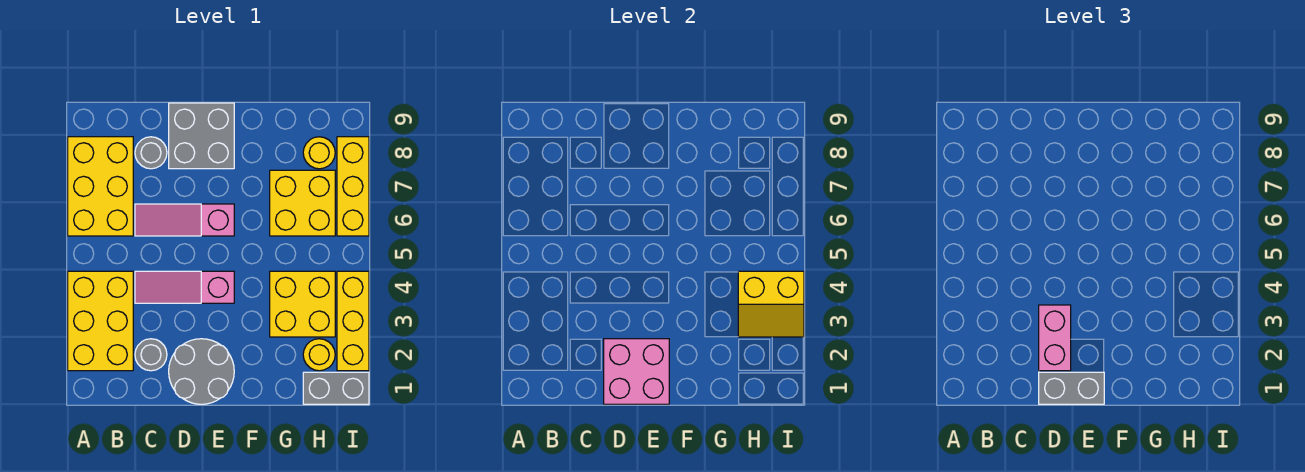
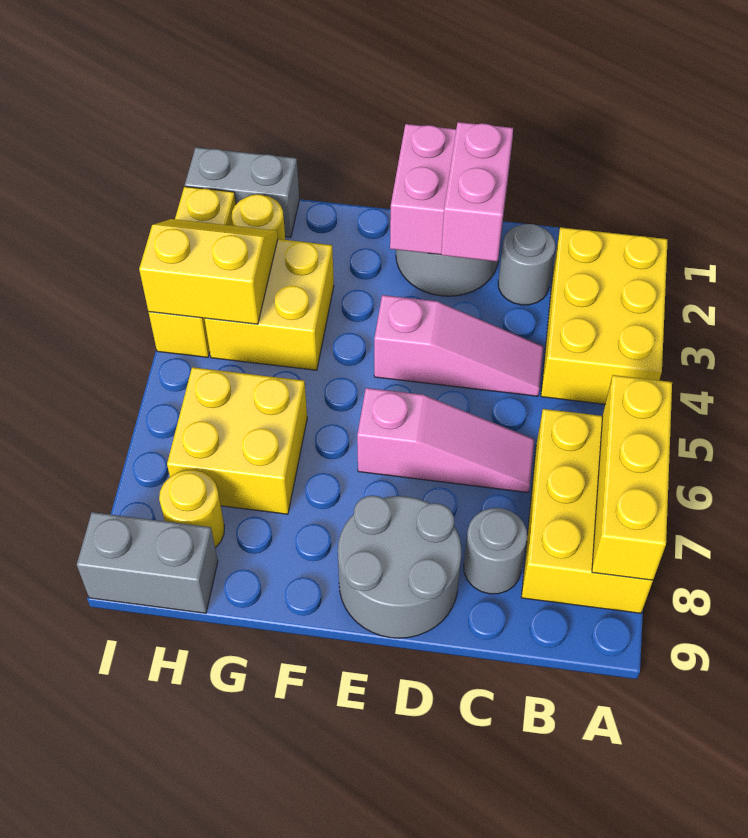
grey brick D1:E1 level 3 -> grey brick H9:I9 level 1
grey brick D8:E9 level 1 -> grey round brick D8:E9 level 1
yellow brick I6:I8 level 1 -> yellow brick A6:A8 level 2

